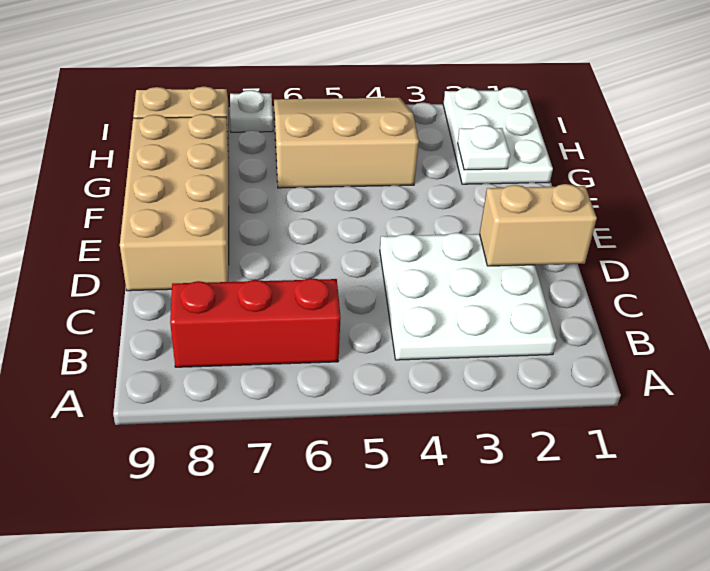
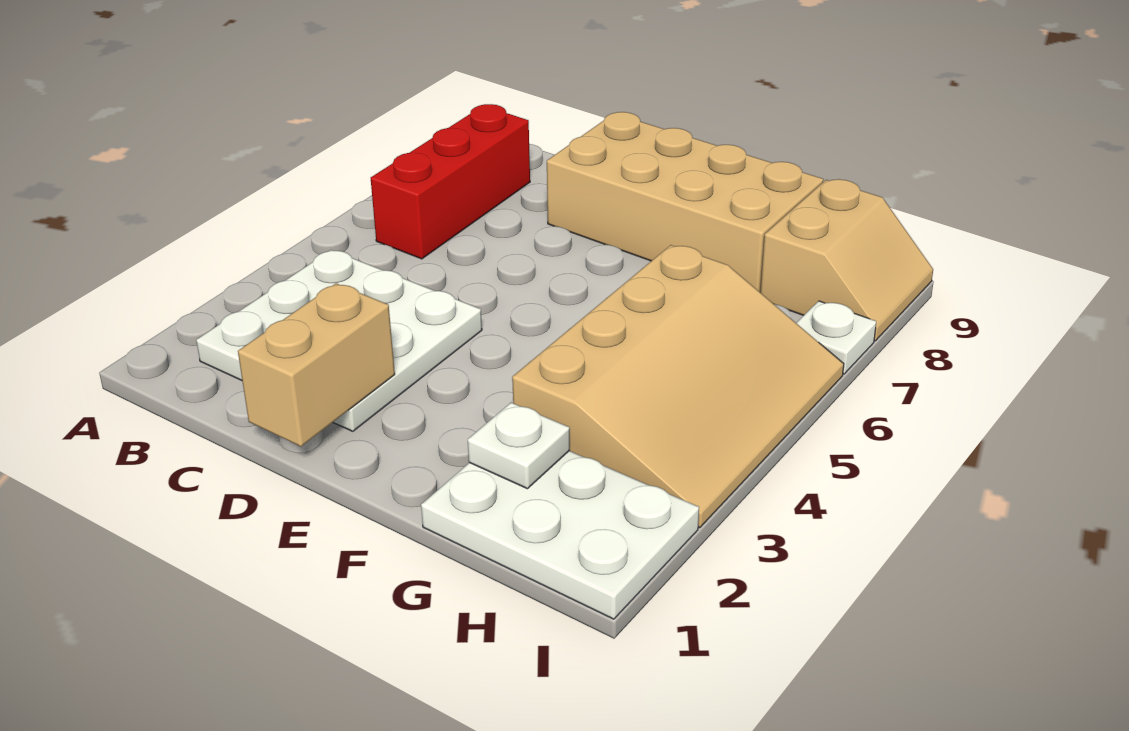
tan slope G4:I6 level 1 top G -> tan slope G3:I6 level 1 top G

